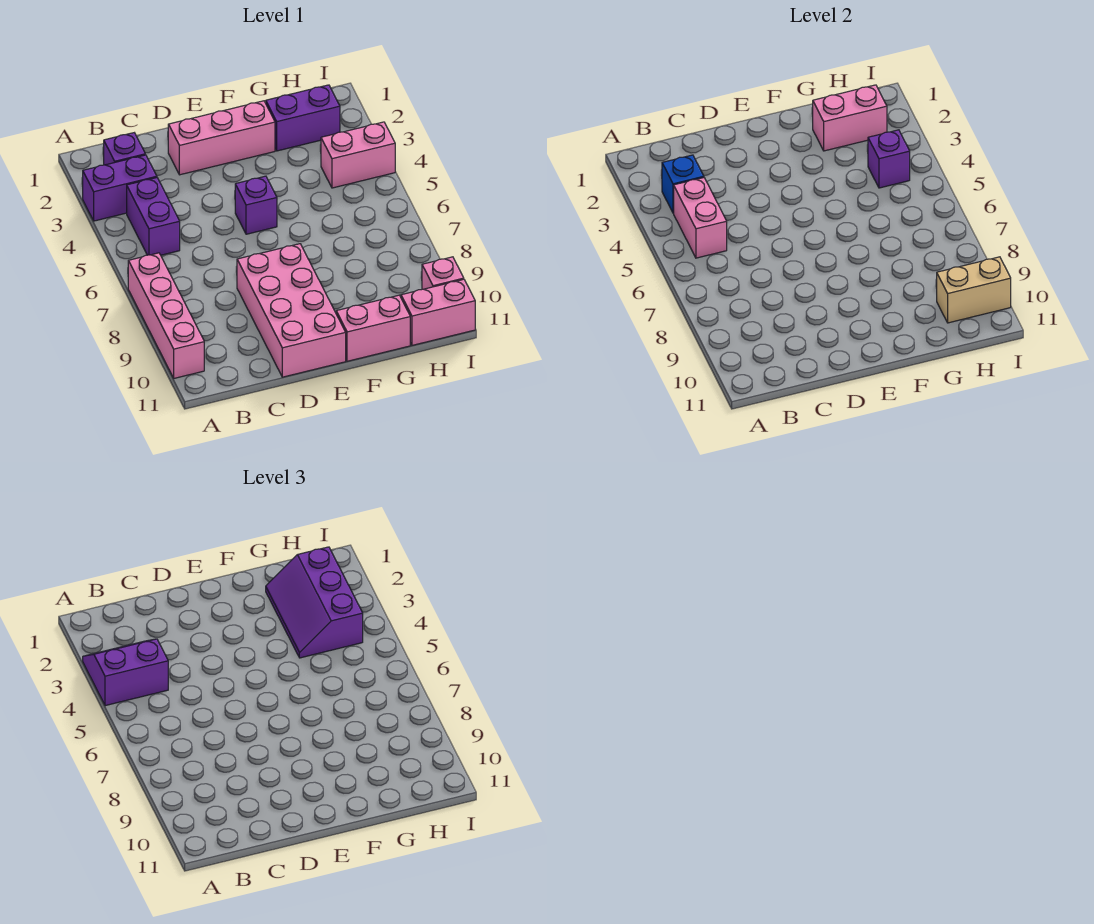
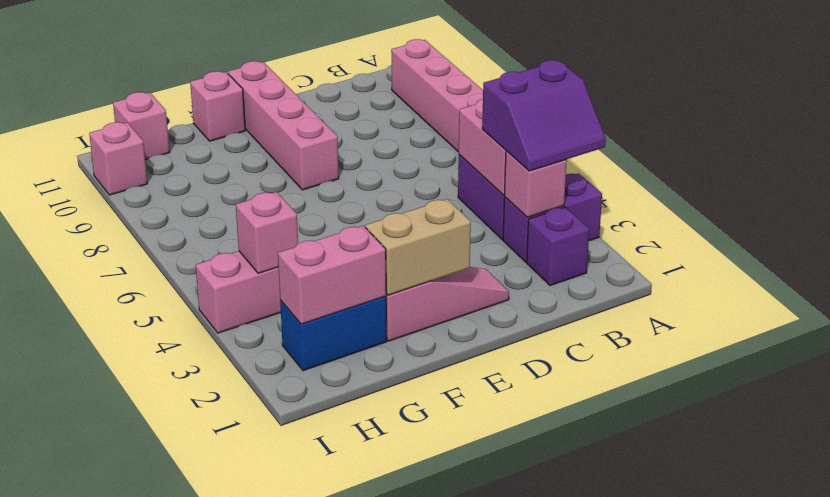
blue brick B3 level 2 -> pink brick B3 level 2
pink brick D2:F2 level 1 -> pink slope D2:F2 level 1 top F
pink brick D8:E11 level 1 -> pink brick E8:E11 level 1
purple brick E5 level 1 -> none
pink brick F11:G11 level 1 -> pink brick F11 level 1
purple brick G2:H2 level 1 -> blue brick G2:H2 level 1
purple slope G2:H4 level 3 top H -> none
purple brick H4 level 2 -> pink brick H4 level 2
tan brick H10:I10 level 2 -> tan brick E2:F2 level 2
pink brick H11:I11 level 1 -> pink brick H11 level 1

